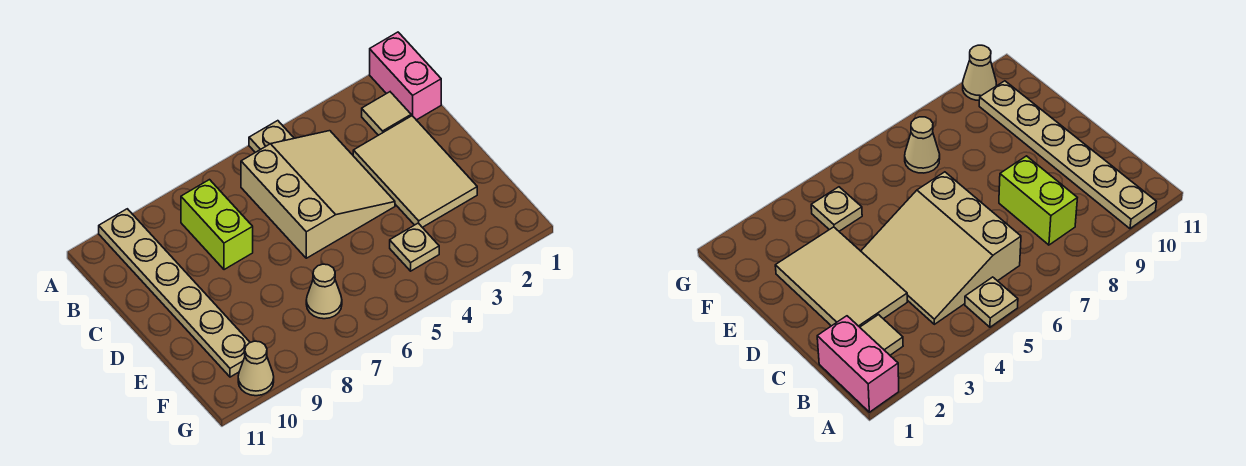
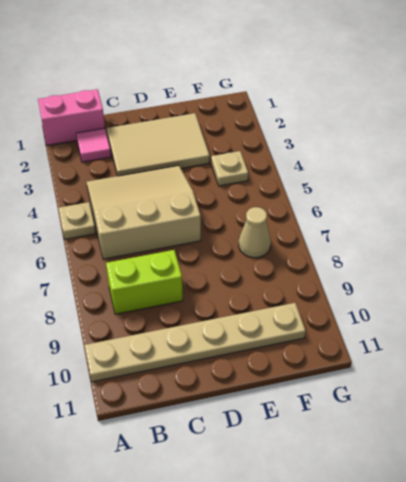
tan tile B2 level 1 -> pink tile B2 level 1
tan cone G10 level 1 -> none

